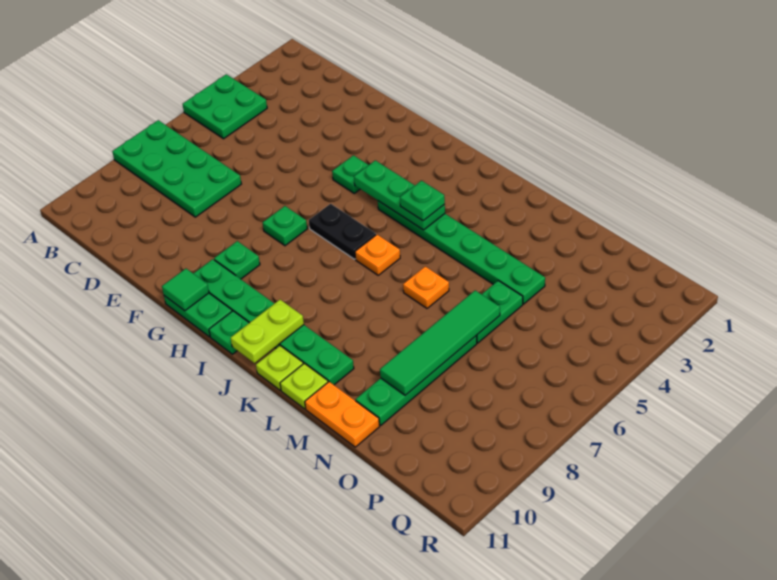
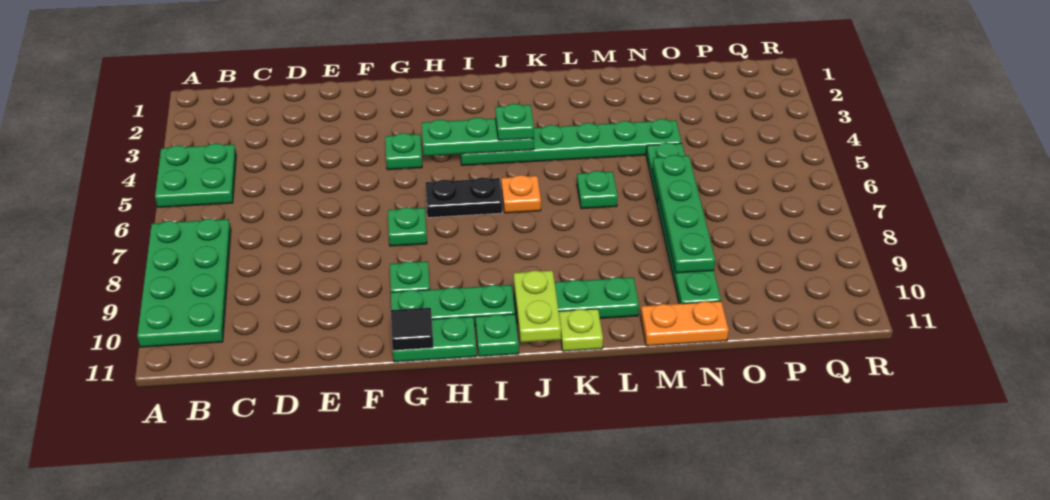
green plate A7:D8 level 1 -> green plate A7:B10 level 1
green tile G11 level 2 -> black tile G11 level 2
orange plate L6 level 1 -> green plate L6 level 1
lime plate L11 level 1 -> none
green tile N6:N9 level 2 -> green plate N6:N9 level 2

